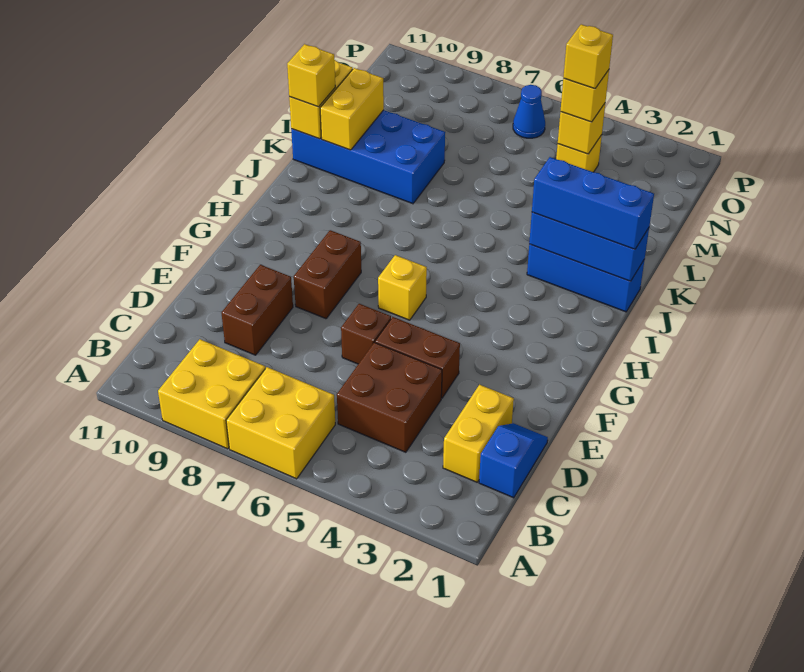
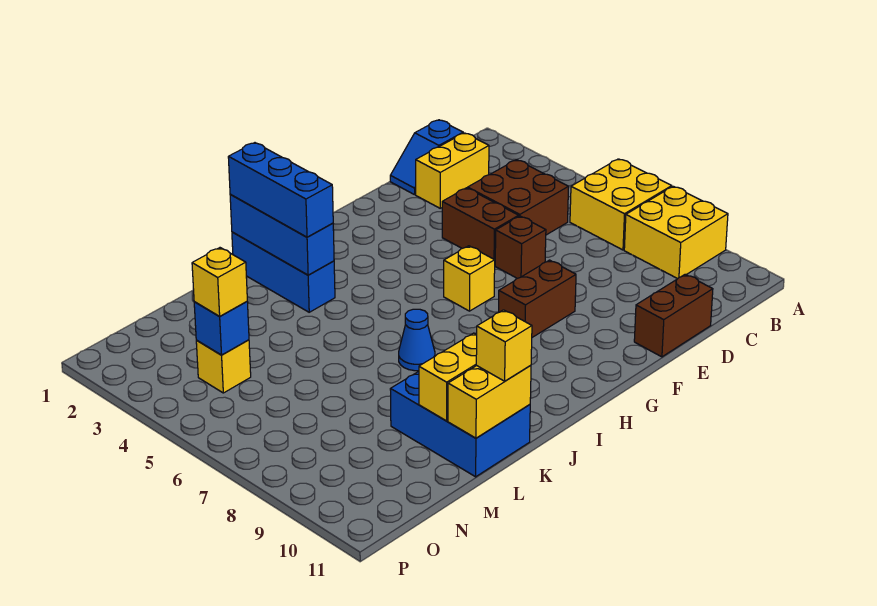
brown brick D9:E9 level 1 -> brown brick D11:E11 level 1
blue brick K8:L11 level 1 -> blue brick K9:L11 level 1
yellow brick N4 level 2 -> blue brick N4 level 2
yellow brick N4 level 4 -> none
blue cone O6 level 1 -> blue cone J7 level 1

